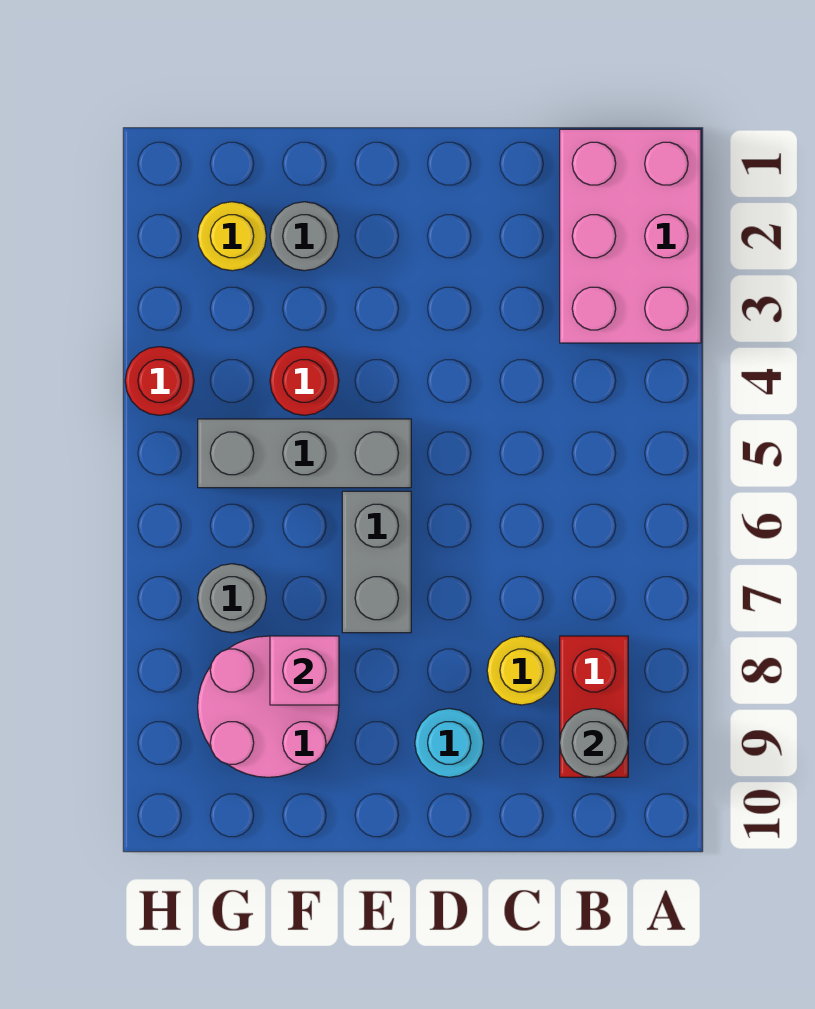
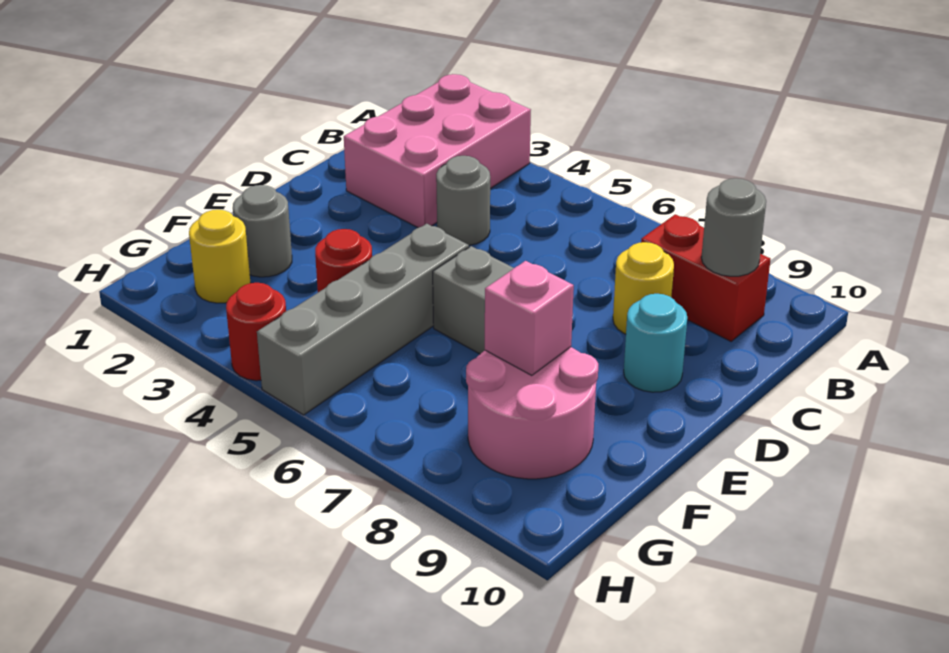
pink brick A1:B3 level 1 -> pink brick A2:C3 level 1
grey brick E5:G5 level 1 -> grey brick E5:H5 level 1
grey round brick G7 level 1 -> grey round brick C4 level 1

